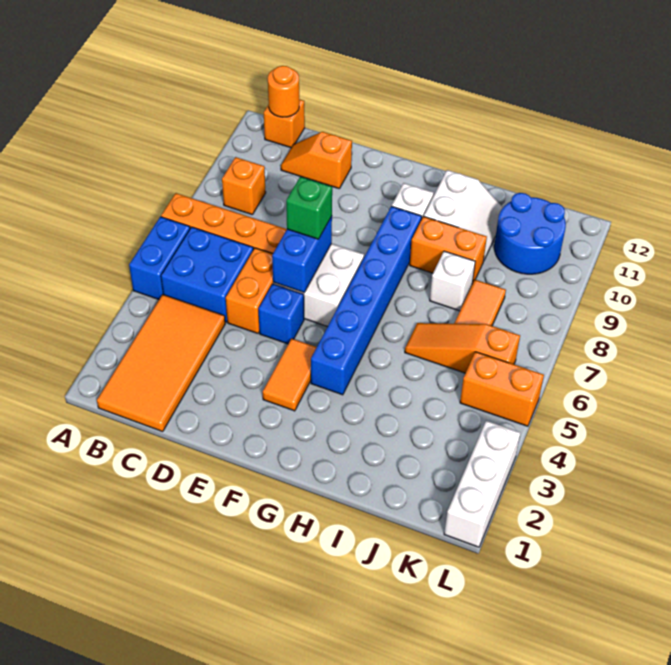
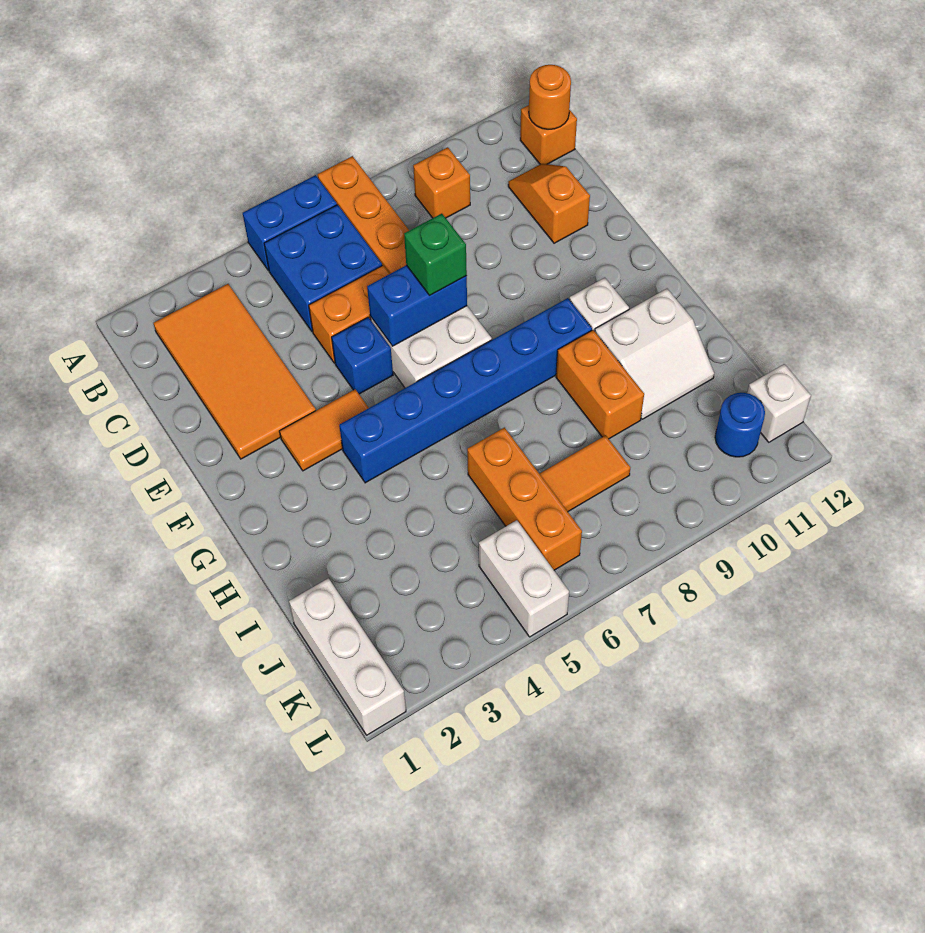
orange tile B1:C4 level 1 -> orange tile B2:E3 level 1
orange slope I6:K6 level 1 top K -> orange brick I6:K6 level 1
white brick I8 level 1 -> white brick K12 level 1
blue round brick J10:K11 level 1 -> blue round brick K11 level 1
orange brick K5:L5 level 1 -> white brick K5:L5 level 1
white brick L1:L3 level 1 -> white brick J1:L1 level 1

